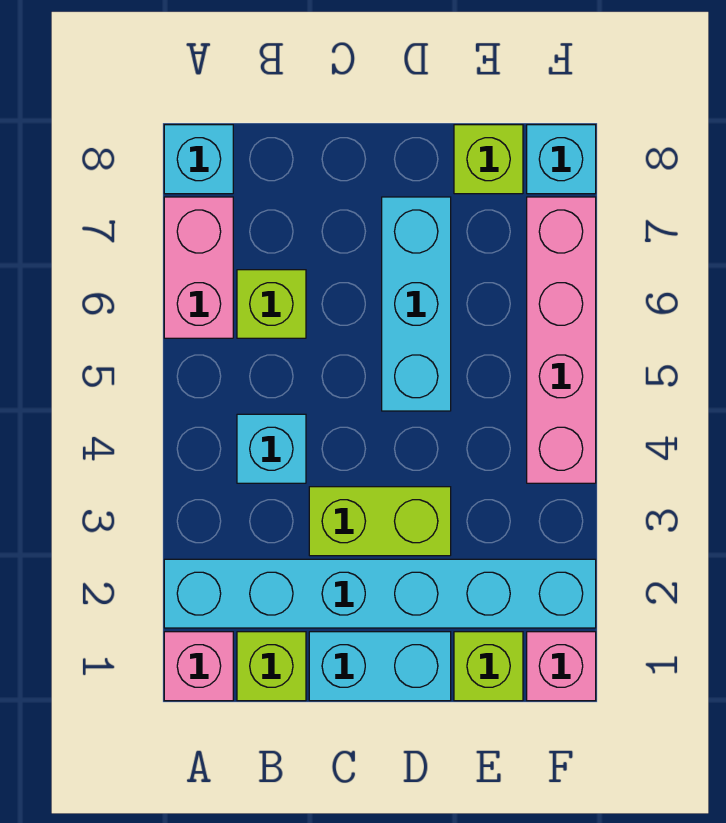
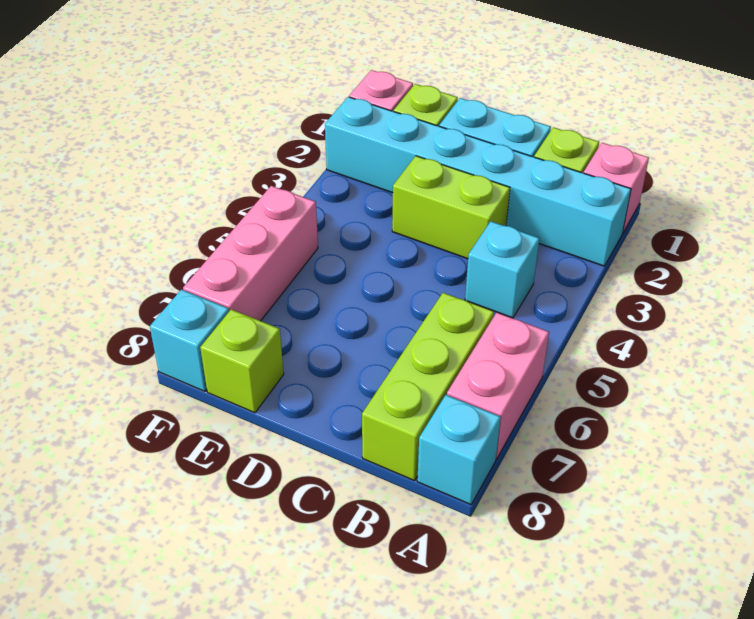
lime brick B6 level 1 -> lime brick B6:B8 level 1
cyan brick D5:D7 level 1 -> none
pink brick F4:F7 level 1 -> pink brick F5:F7 level 1

